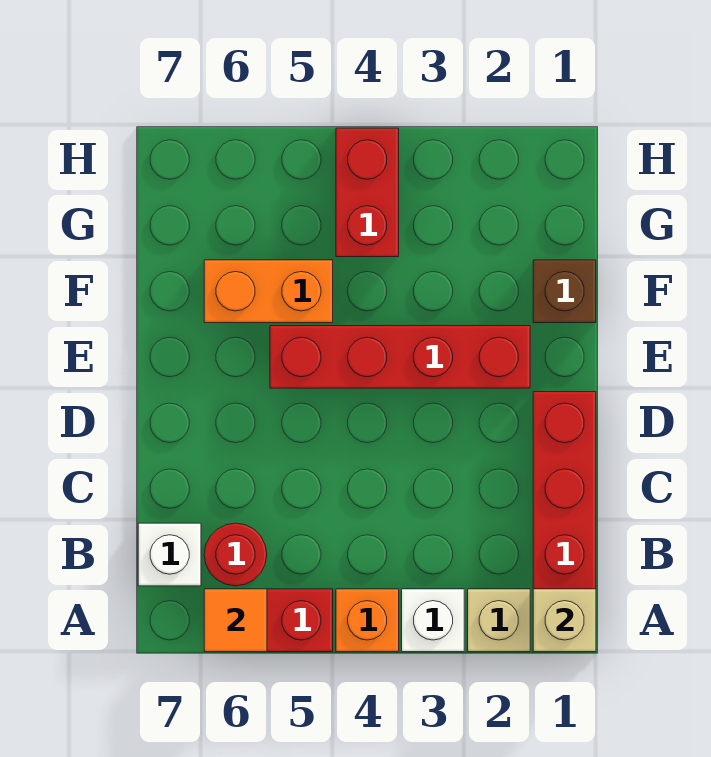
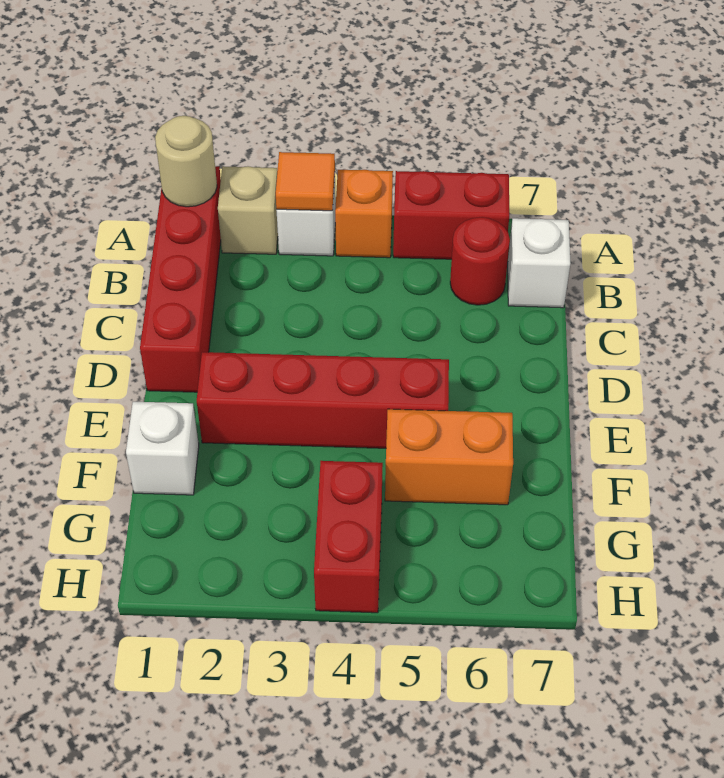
tan brick A1 level 2 -> tan round brick A1 level 2
orange tile A6 level 2 -> orange tile A3 level 2
brown brick F1 level 1 -> white brick F1 level 1

